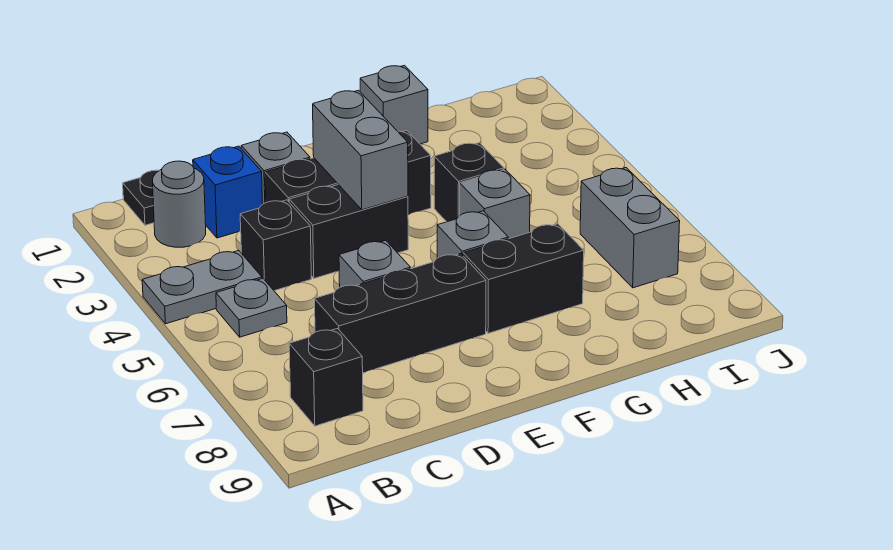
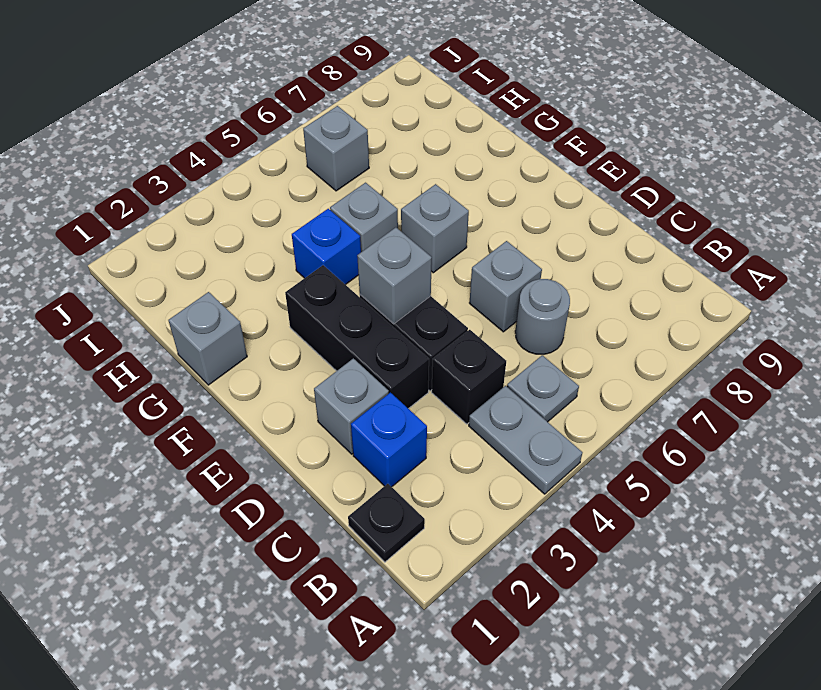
grey round brick B2 level 1 -> grey round brick C6 level 1
black brick B8 level 1 -> none
black brick C7:E7 level 1 -> none
grey brick E3:E4 level 2 -> grey brick E4 level 2
black brick F7:G7 level 1 -> none
black brick G4 level 1 -> blue brick G4 level 1
grey brick I6:I7 level 1 -> grey brick I6 level 1

